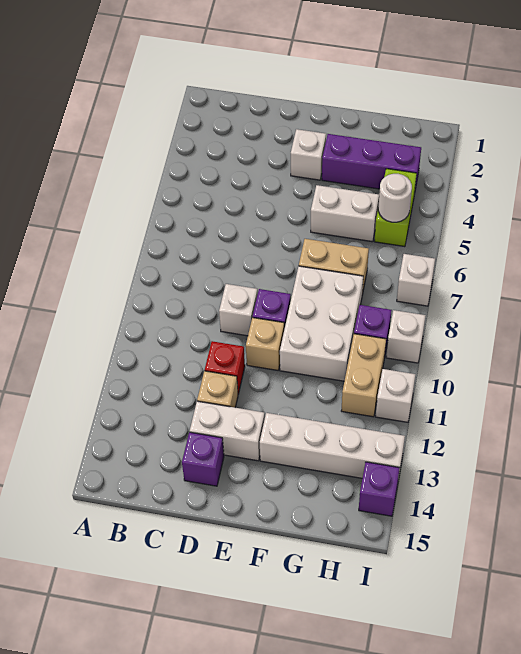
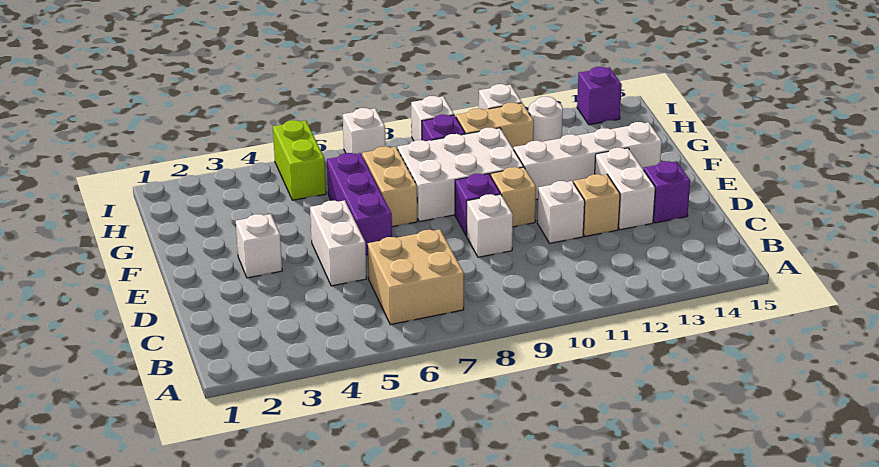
none -> tan brick B6:C7 level 1
red brick D11 level 1 -> white brick D11 level 1
purple brick F3:H3 level 1 -> purple brick E6:G6 level 1
white brick F5:G5 level 1 -> white brick D5:E5 level 1
white brick F13:I13 level 1 -> white brick F11:F14 level 1
lime brick H4:H5 level 1 -> lime brick H5:I5 level 1
white round brick H5 level 2 -> white round brick H12 level 1

